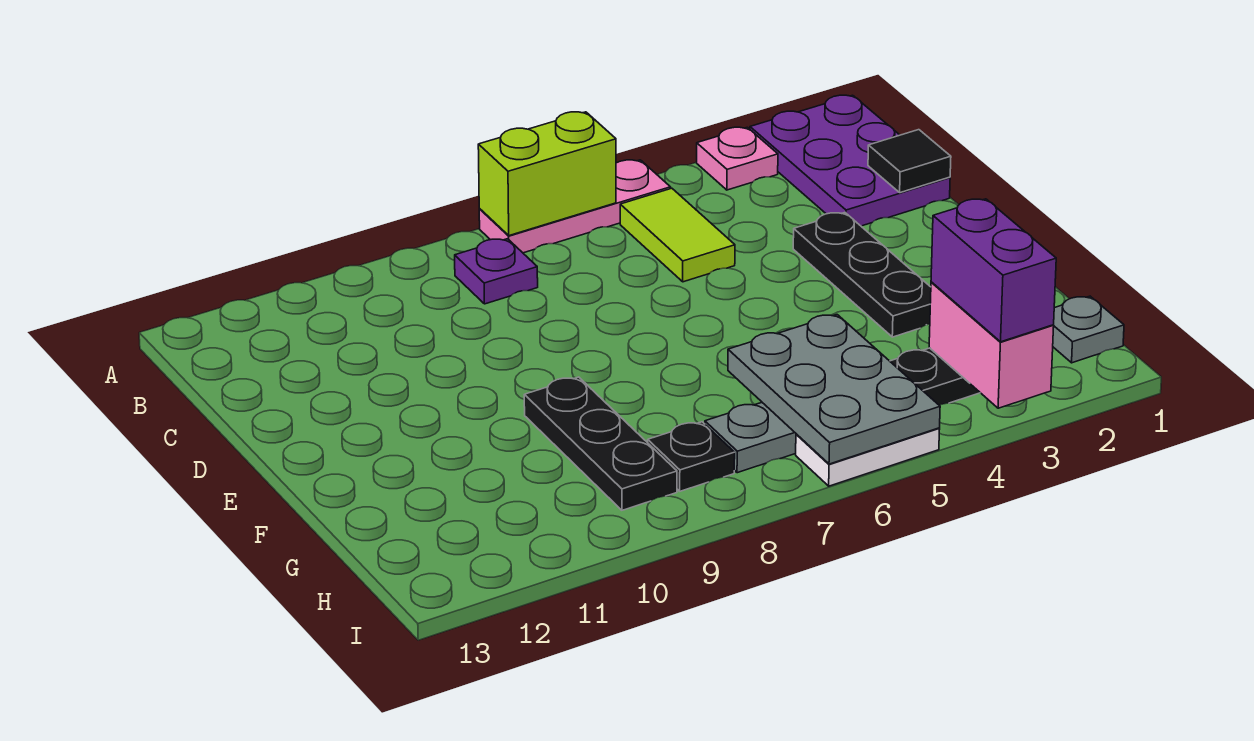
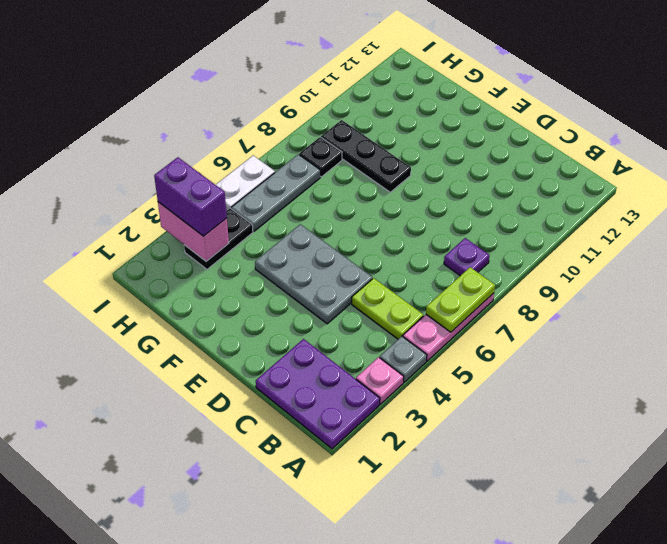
lime brick A6:A7 level 2 -> lime plate A6:A7 level 2
lime tile B5:C5 level 1 -> lime plate B5:C5 level 1
black tile C1 level 2 -> none
black plate D3:F3 level 1 -> none
grey plate G5:I6 level 2 -> grey plate D4:F5 level 1
grey plate H1 level 1 -> grey plate A4 level 1

